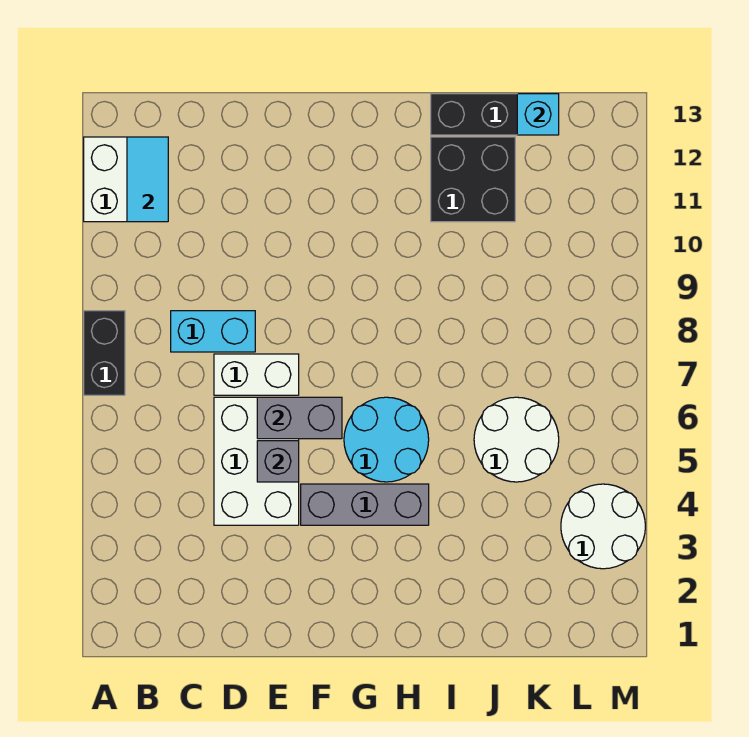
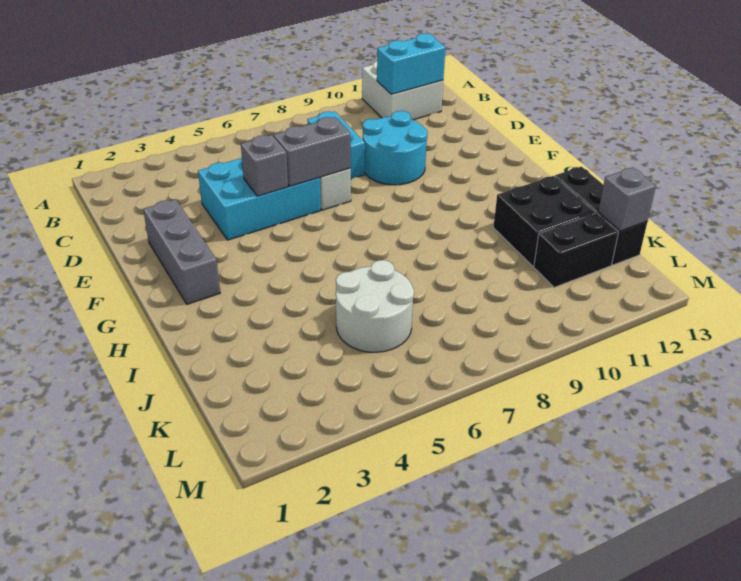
black brick A7:A8 level 1 -> black brick K11:K12 level 1
cyan tile B11:B12 level 2 -> cyan brick B11:B12 level 2
white brick D4:E6 level 1 -> cyan brick D4:E6 level 1
grey brick E6:F6 level 2 -> grey brick E6:E7 level 2
grey brick F4:H4 level 1 -> grey brick E2:G2 level 1
cyan round brick G5:H6 level 1 -> cyan round brick D9:E10 level 1
cyan brick K13 level 2 -> grey brick K13 level 2
white round brick L3:M4 level 1 -> none

